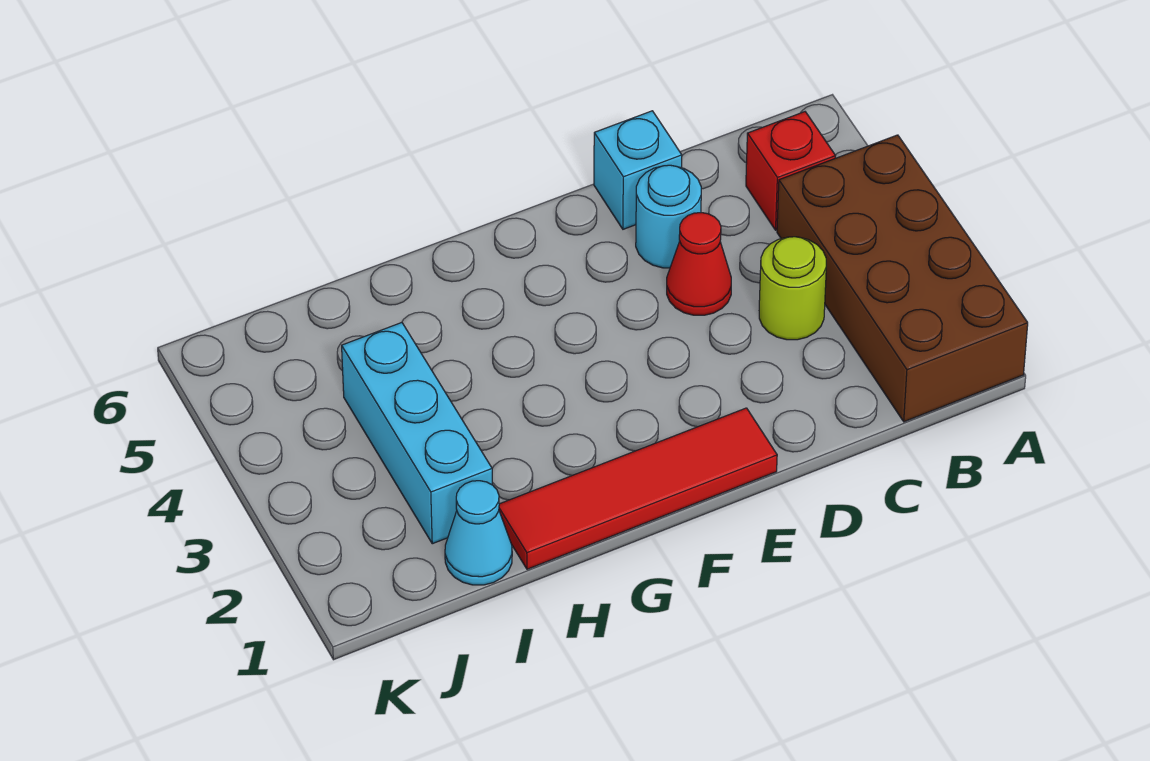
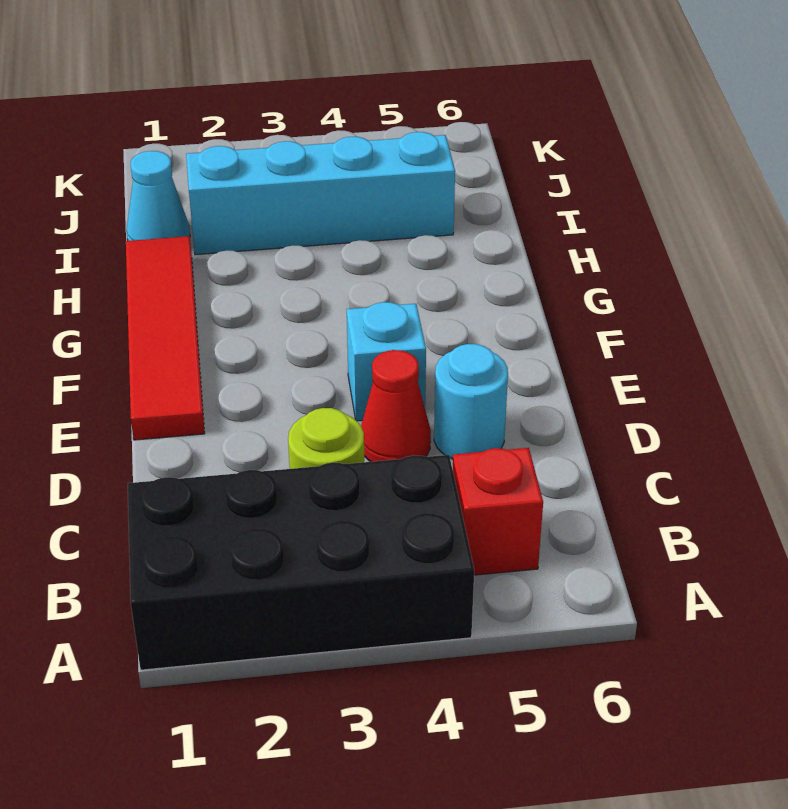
brown brick A1:B4 level 1 -> black brick A1:B4 level 1
cyan brick D6 level 1 -> cyan brick E4 level 1
cyan brick I2:I4 level 1 -> cyan brick I2:I5 level 1

